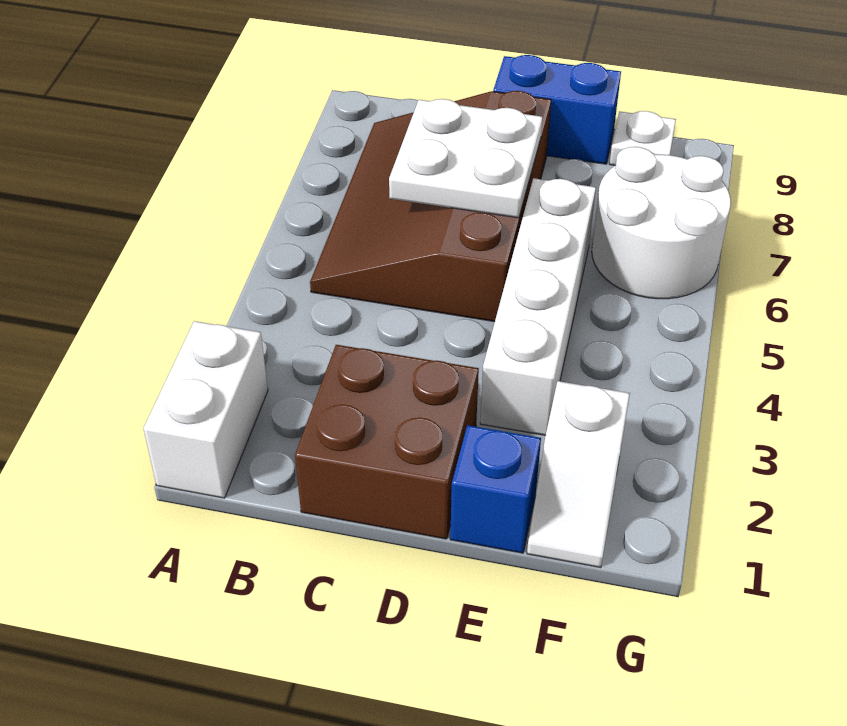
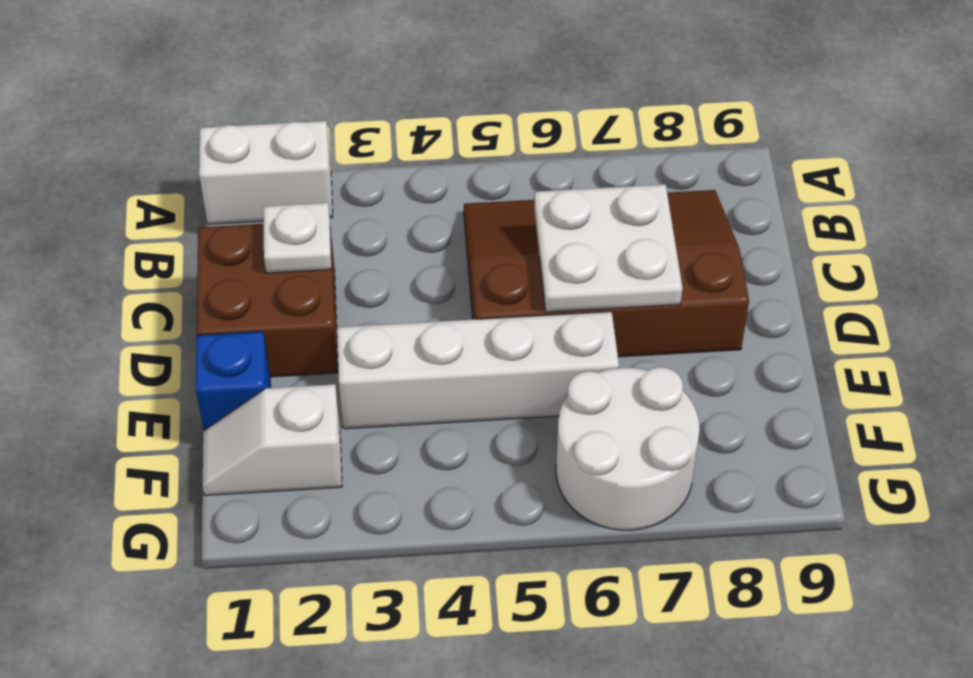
blue brick D9:E9 level 1 -> none
white plate F9 level 1 -> white plate C2 level 2

